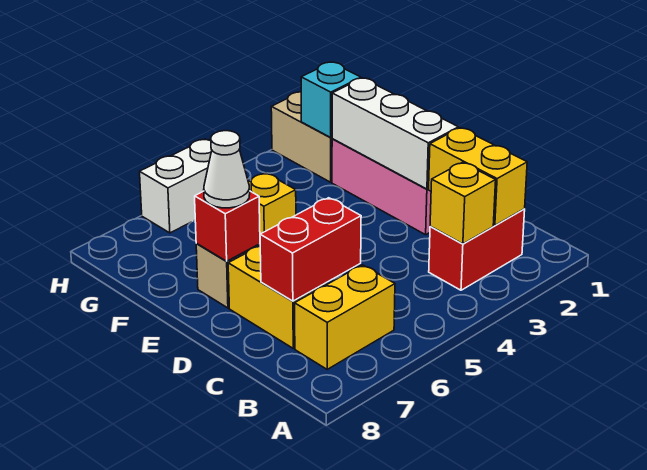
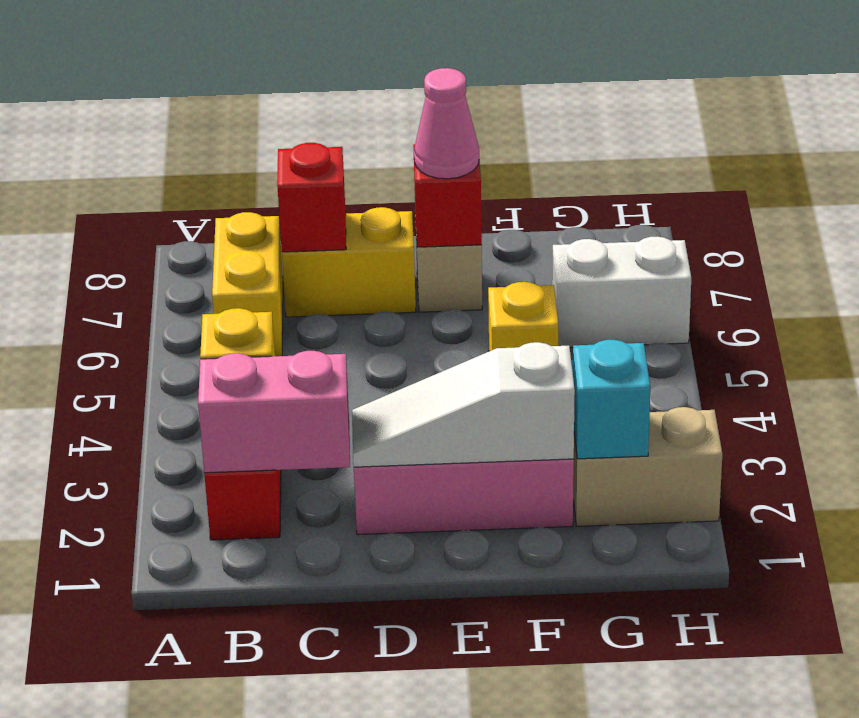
yellow brick B2:C2 level 2 -> pink brick B2:C2 level 2
red brick C6:C7 level 2 -> red brick C7 level 2
white brick D2:F2 level 2 -> white slope D2:F2 level 2 top F
white cone E7 level 3 -> pink cone E7 level 3
white brick H5:H6 level 1 -> white brick G6:H6 level 1

